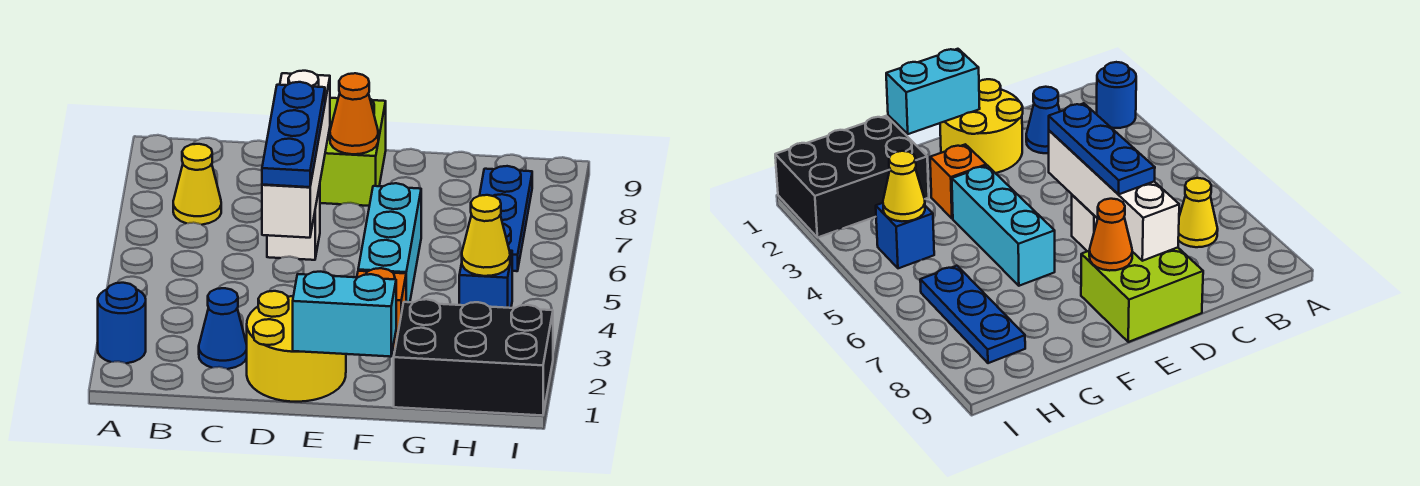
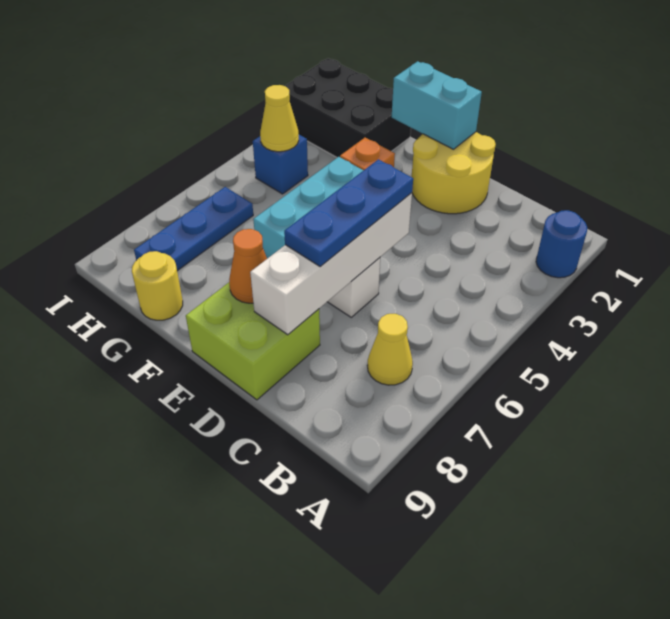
blue cone C2 level 1 -> none
none -> yellow round brick G9 level 1

